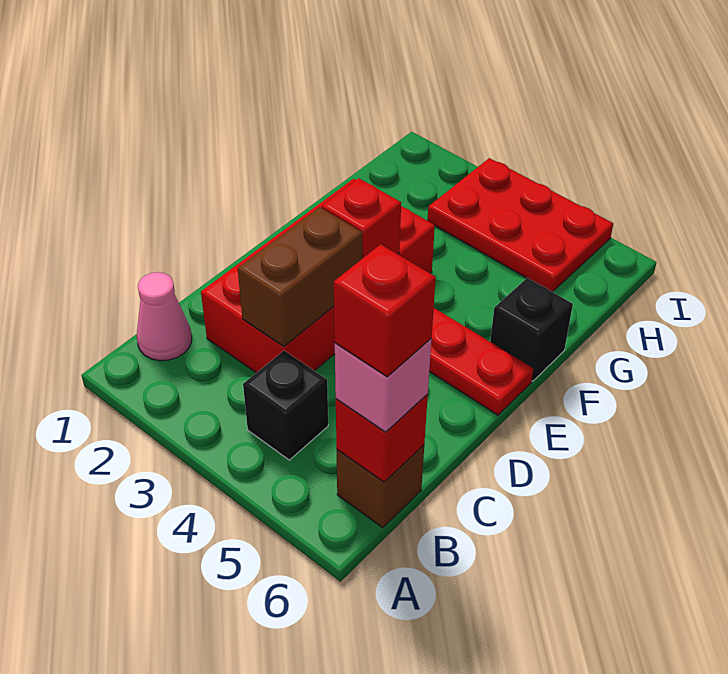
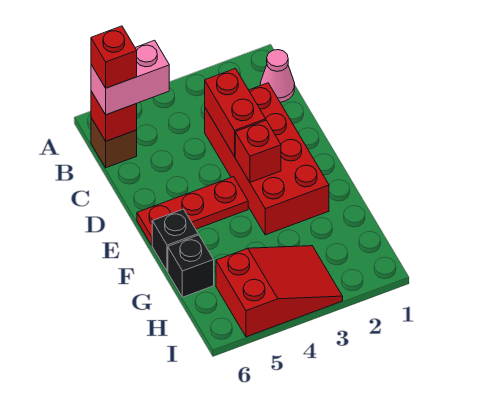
black brick B4 level 1 -> black brick G6 level 1
pink brick B6 level 3 -> pink brick B5:B6 level 3
brown brick C3:D3 level 2 -> red brick C3:D3 level 2
red plate H3:I5 level 1 -> red slope H3:I5 level 1 top 5

